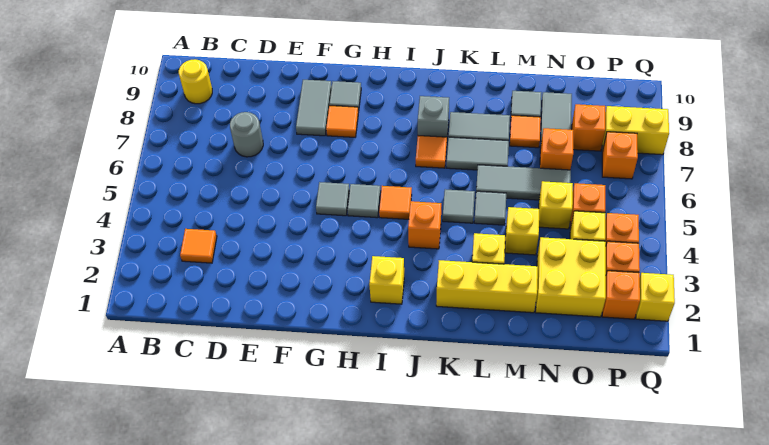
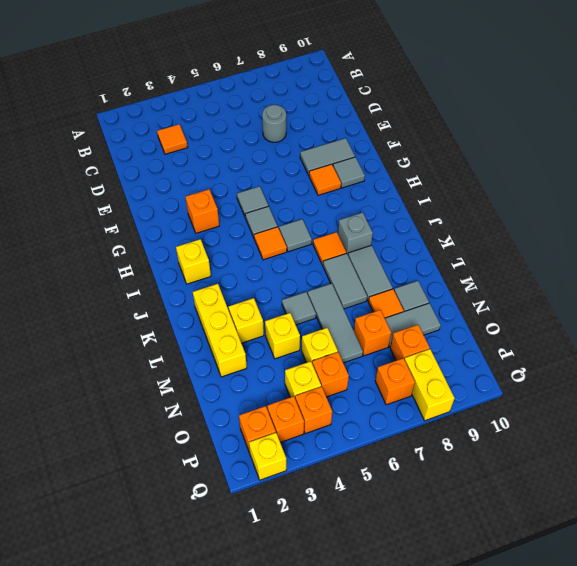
yellow round brick B9 level 1 -> none
orange brick J4 level 1 -> orange brick G3 level 1
grey tile K5 level 1 -> grey tile I6 level 1
yellow brick N2:O3 level 1 -> none

